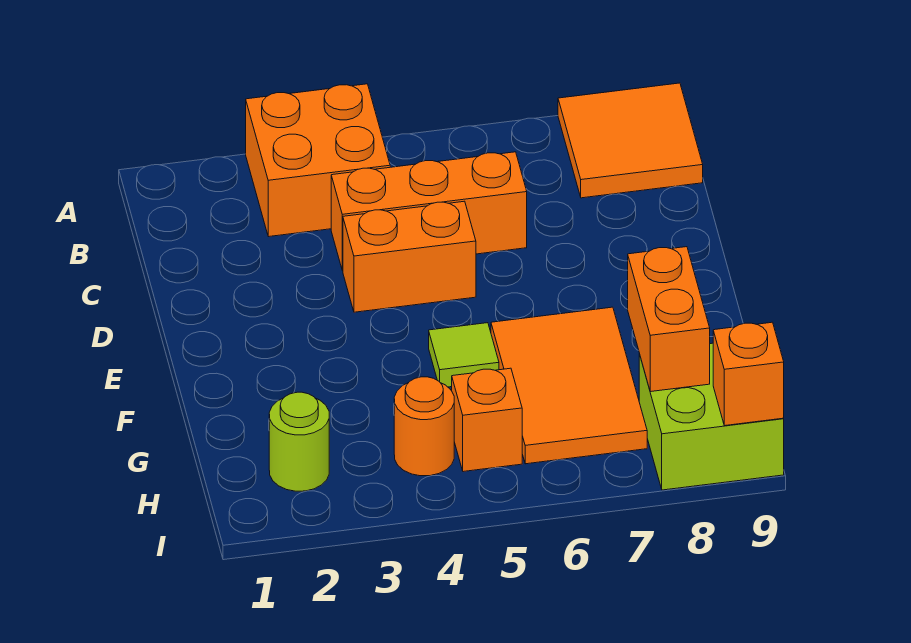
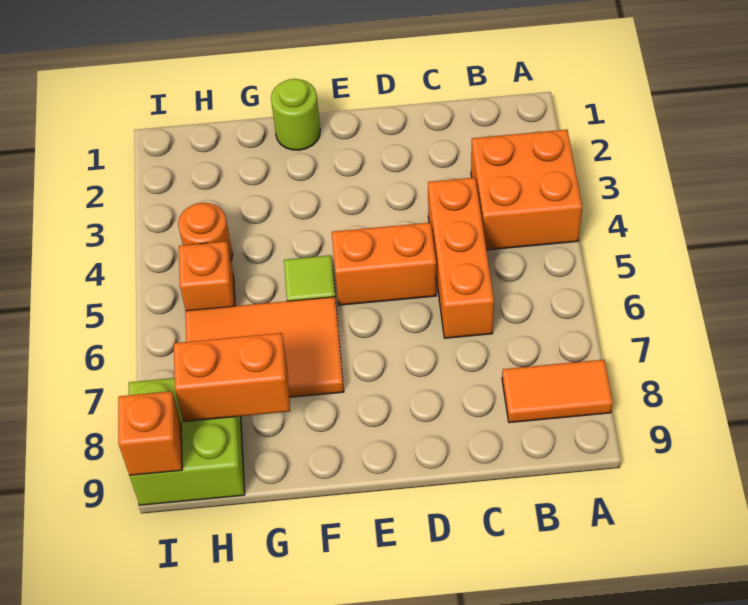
orange tile A8:B9 level 1 -> orange tile A8:B8 level 1
orange brick D4:D5 level 1 -> orange brick D5:E5 level 1
lime round brick H2 level 1 -> lime round brick F1 level 1

